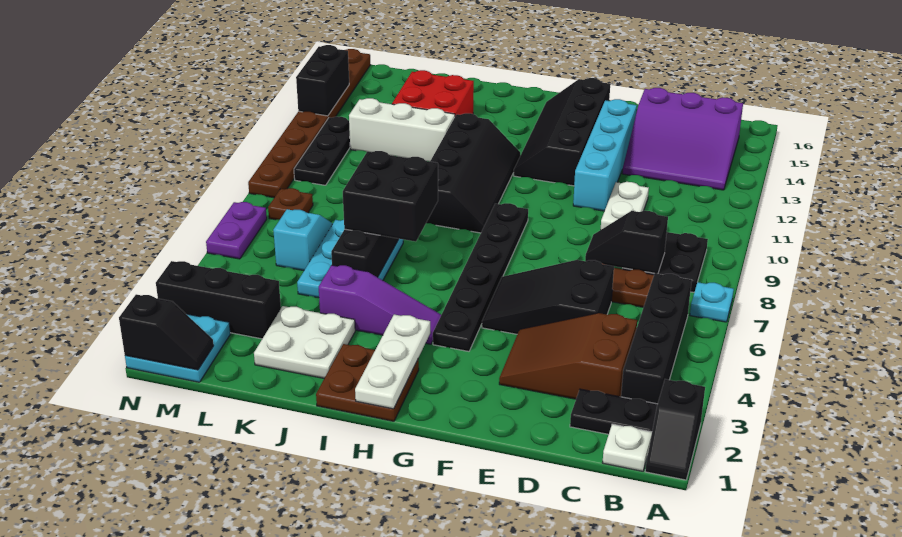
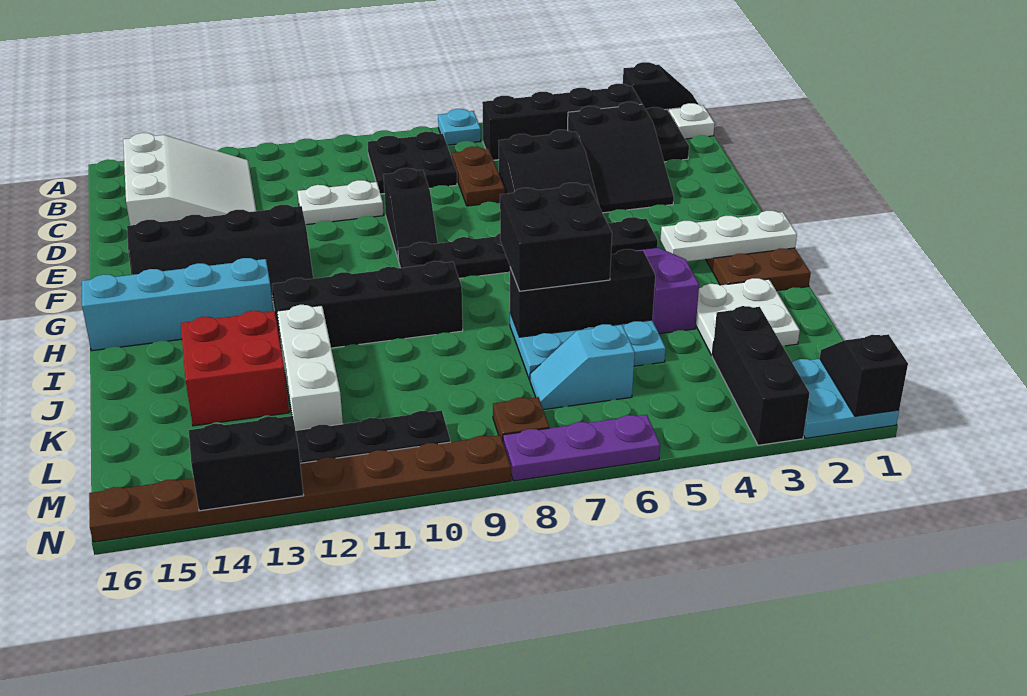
purple slope B13:D15 level 1 top 15 -> white slope B13:D15 level 1 top 15
brown slope C3:E4 level 1 top C -> black slope C3:E4 level 1 top C
black slope C8:D8 level 2 top C -> black slope E9:F9 level 1 top E
cyan brick E11:E14 level 1 -> cyan brick H13:H16 level 1
purple plate N6:N7 level 1 -> purple plate N6:N8 level 1

